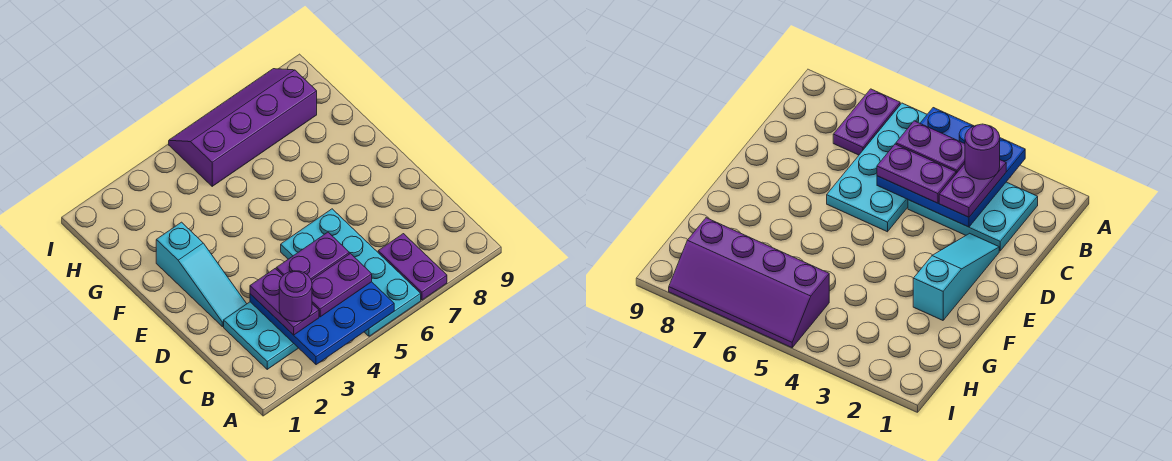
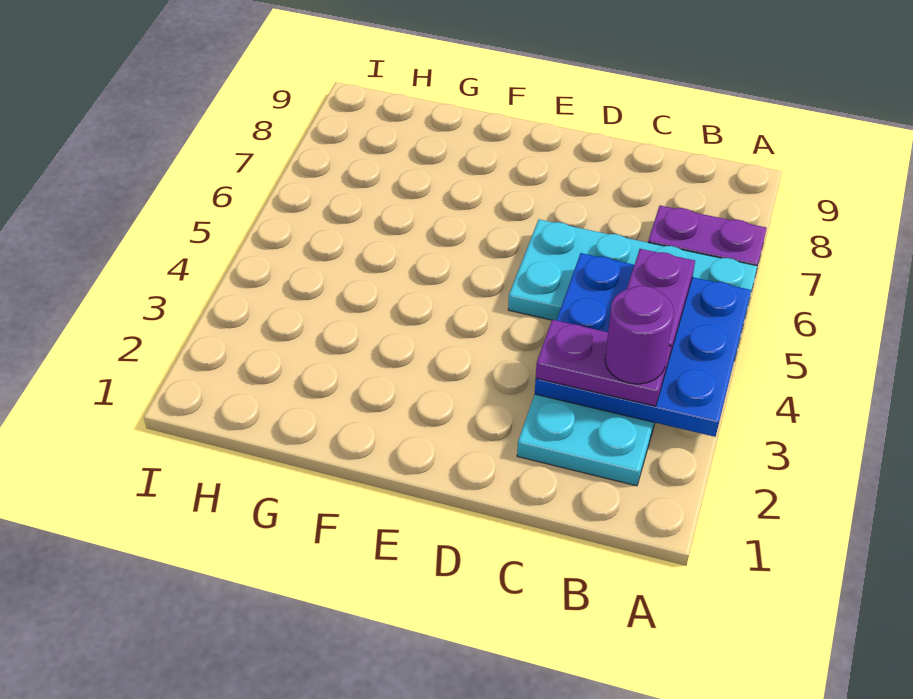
purple plate C4:C5 level 3 -> none
cyan slope D2:F2 level 1 top F -> none
purple slope H5:I8 level 1 top H -> none

